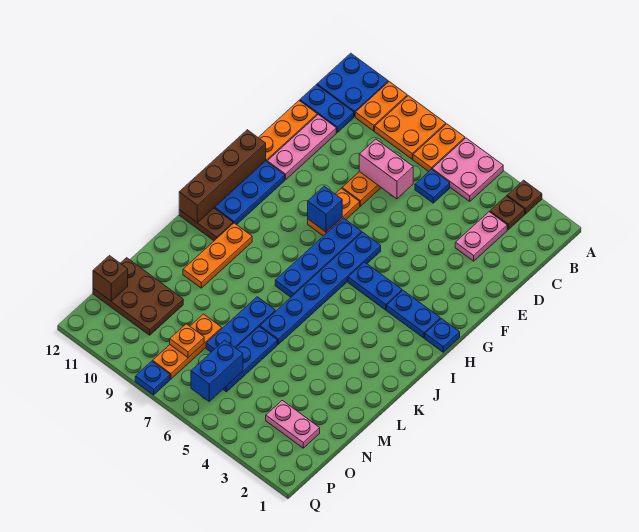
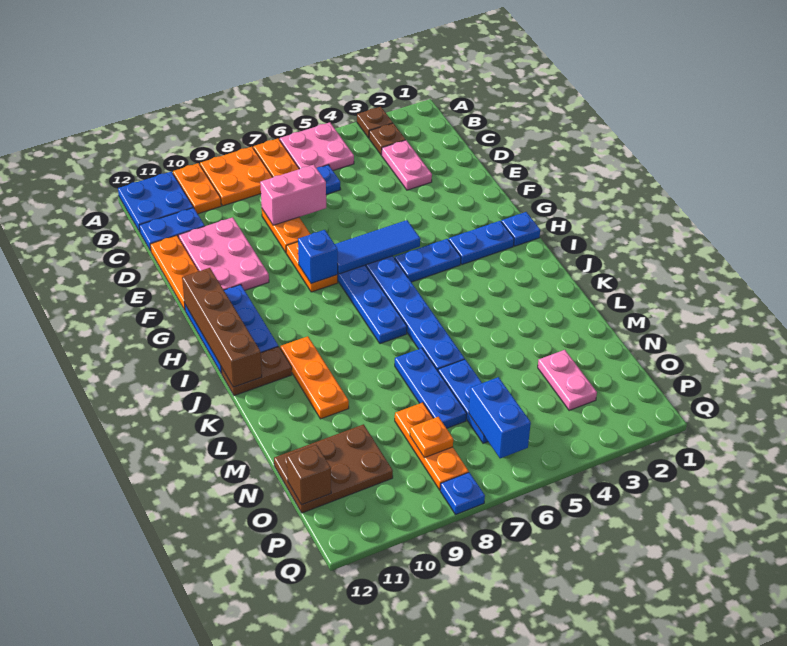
pink plate D11:F11 level 1 -> pink plate D10:F11 level 1
none -> blue tile G5:G7 level 2
pink plate O2:O3 level 1 -> pink plate N3:O3 level 1

